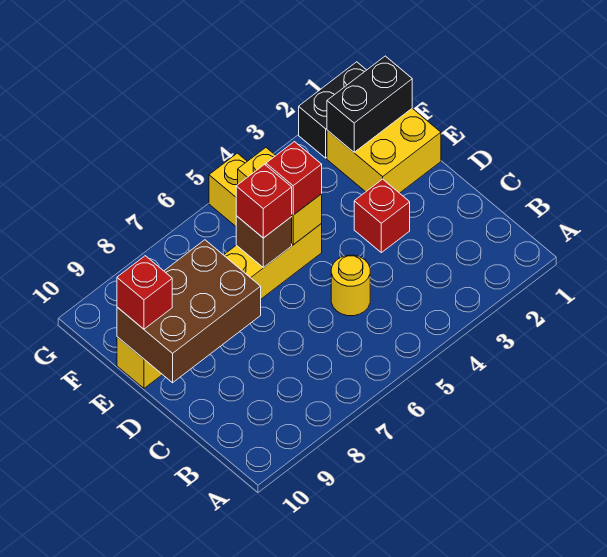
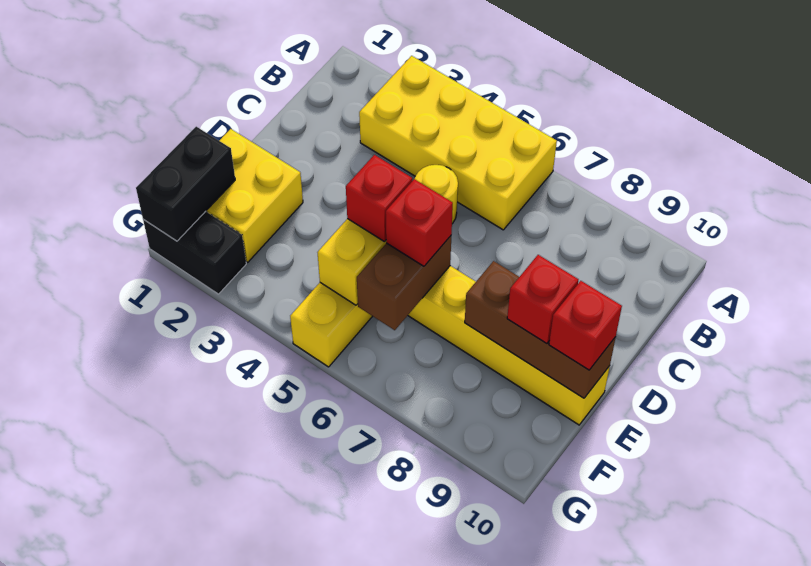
none -> yellow brick A3:B6 level 1
red brick D3 level 1 -> red brick E9 level 3
brown brick D8:E10 level 2 -> brown brick E8:E10 level 2
brown brick E6 level 2 -> brown brick E6:F6 level 2
black brick F1:F2 level 2 -> black brick F1:G1 level 2

